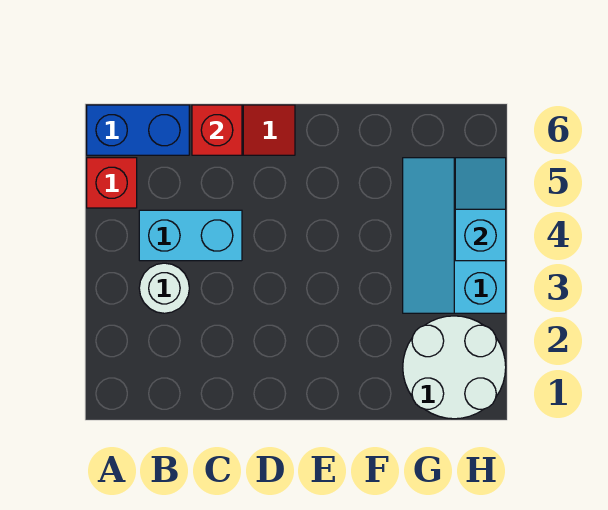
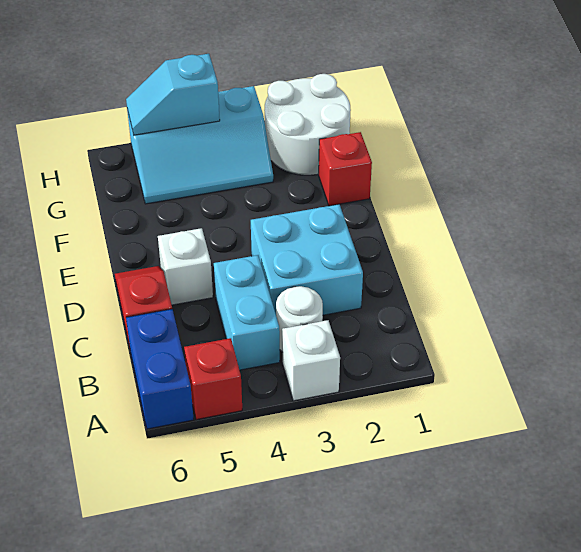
none -> white brick A3 level 1
none -> cyan brick C2:D3 level 1
red brick C6 level 2 -> red brick F1 level 1
none -> white brick D5 level 1

